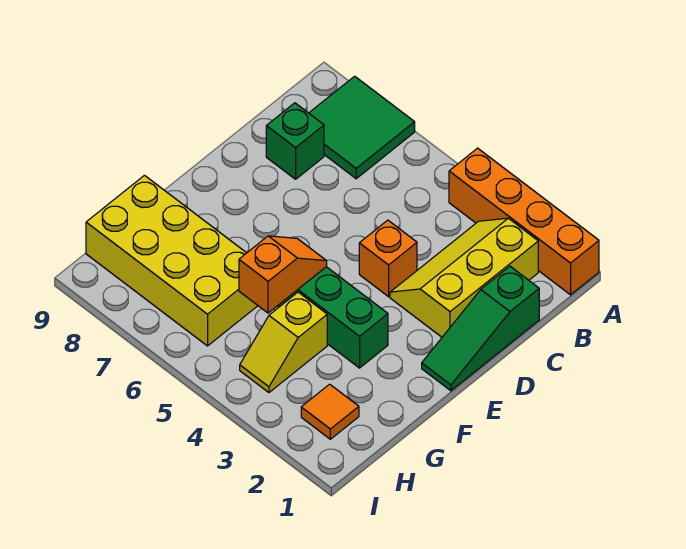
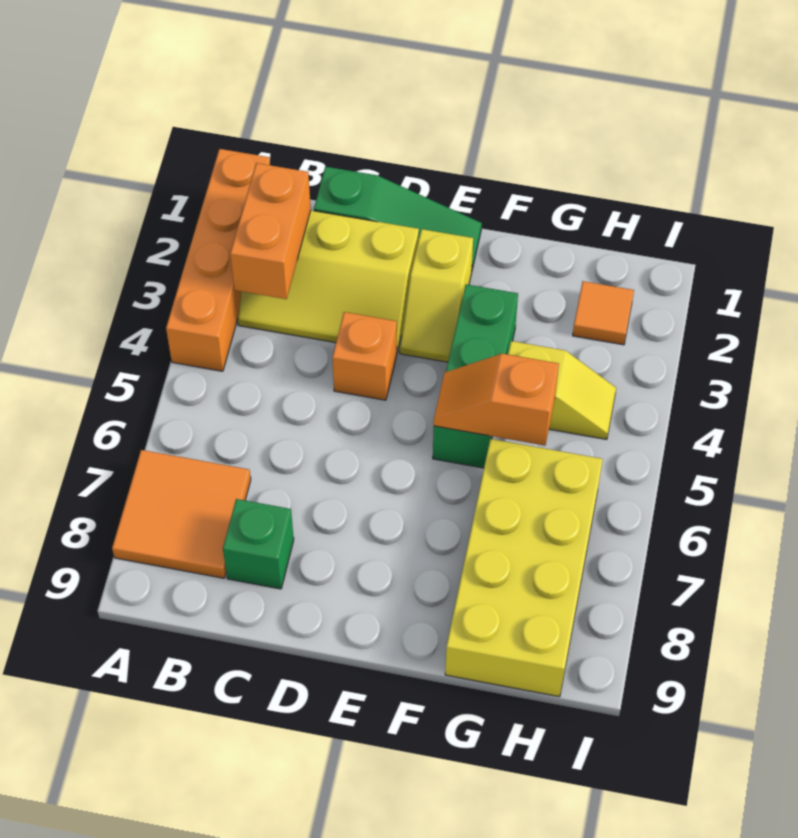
green tile A7:B8 level 1 -> orange tile A7:B8 level 1
none -> orange brick B2:B3 level 2
none -> yellow slope E2:E3 level 1 top 2

